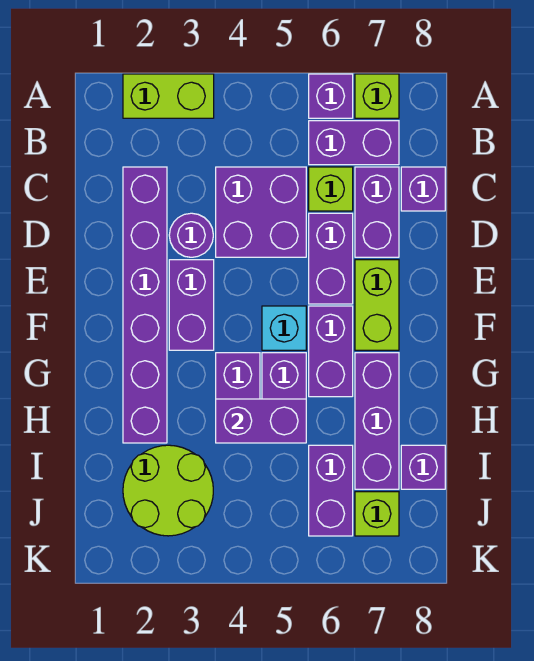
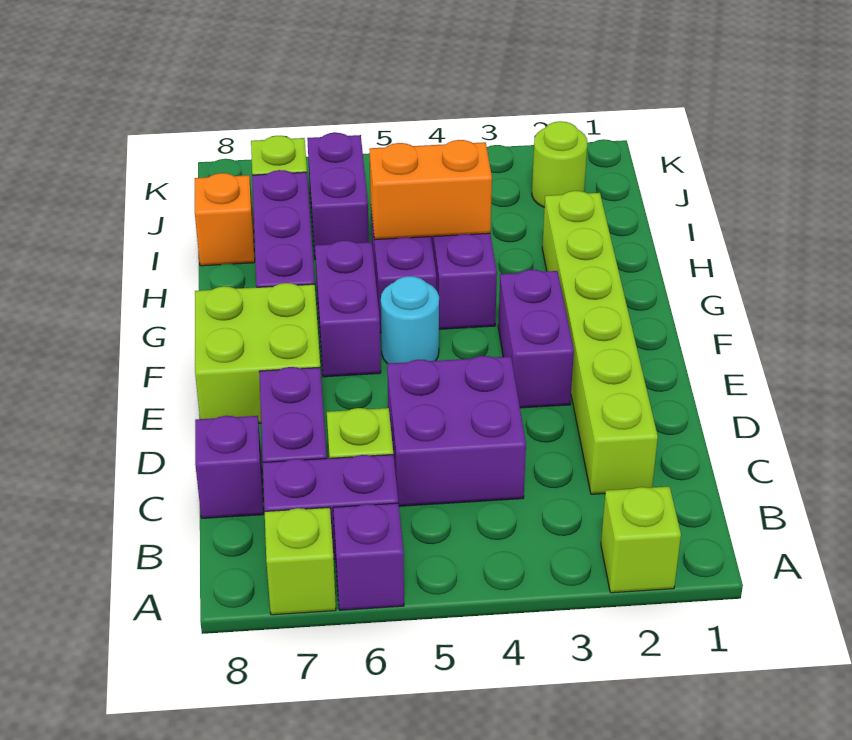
lime brick A2:A3 level 1 -> lime brick A2 level 1
purple brick C2:H2 level 1 -> lime brick C2:H2 level 1
purple round brick D3 level 1 -> none
purple brick D6:E6 level 1 -> none
lime brick E7:F7 level 1 -> lime brick E7:F8 level 1
cyan brick F5 level 1 -> cyan round brick F5 level 1
purple brick H4:H5 level 2 -> orange brick H4:H5 level 2
lime round brick I2:J3 level 1 -> lime round brick J2 level 1
purple brick I8 level 1 -> orange brick I8 level 1

